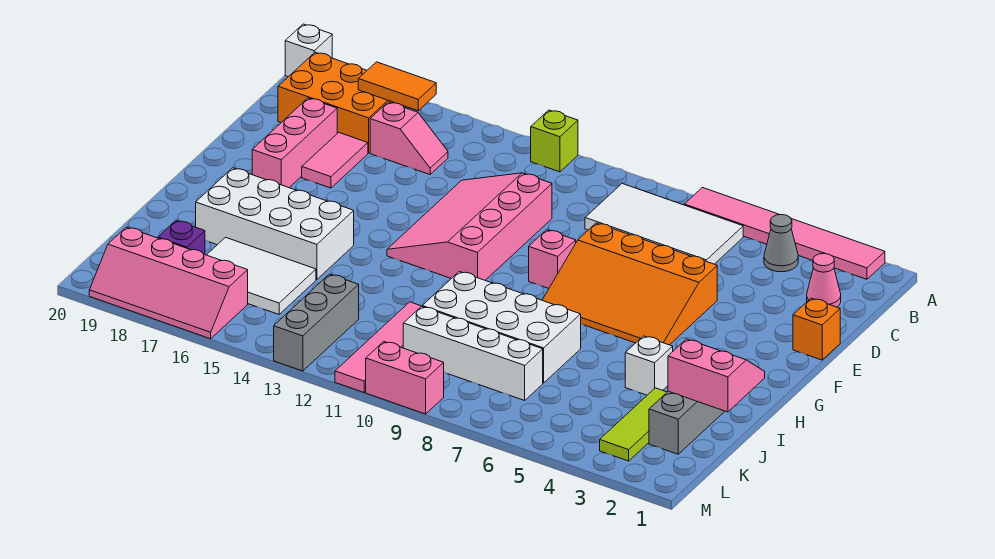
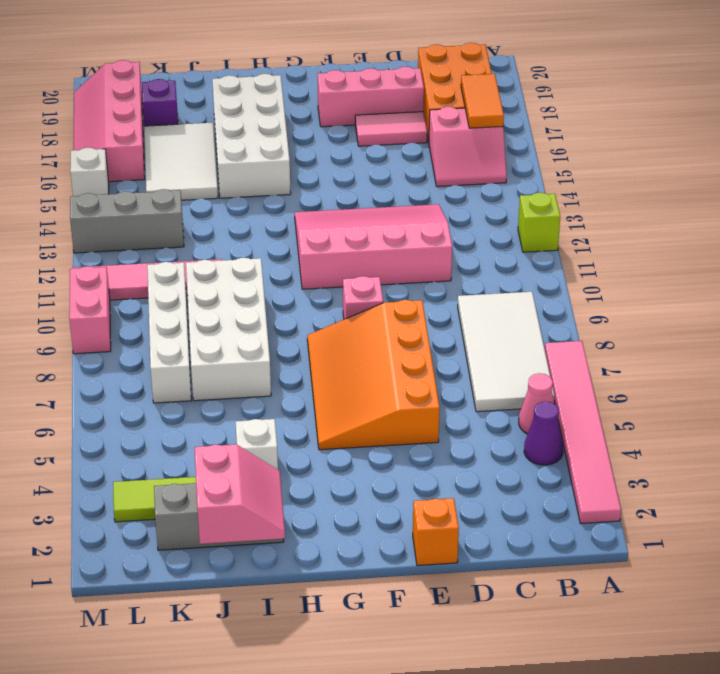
white brick A20 level 1 -> white brick M15 level 1
grey cone B4 level 1 -> purple cone B4 level 1
pink cone C2 level 1 -> pink cone B5 level 1
pink slope C15:C16 level 1 top 16 -> pink slope B15:C16 level 1 top 16

